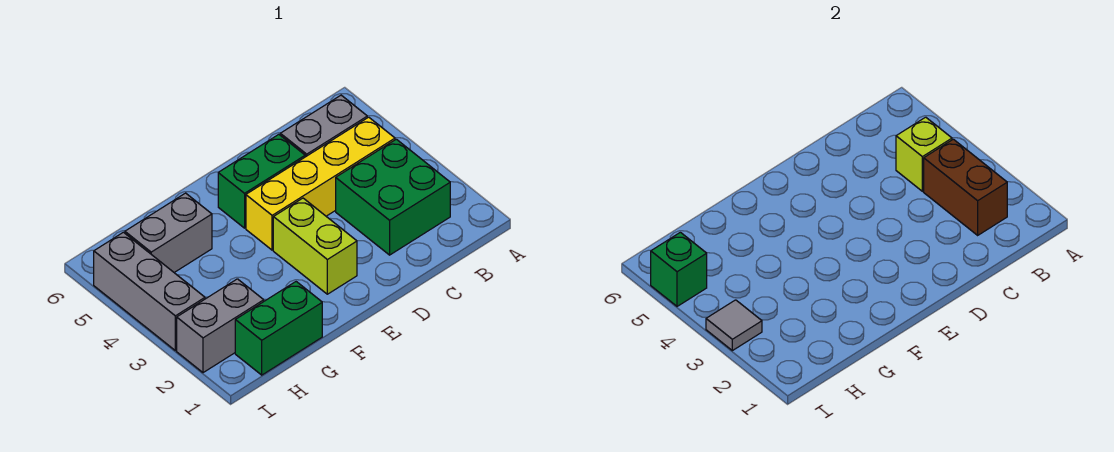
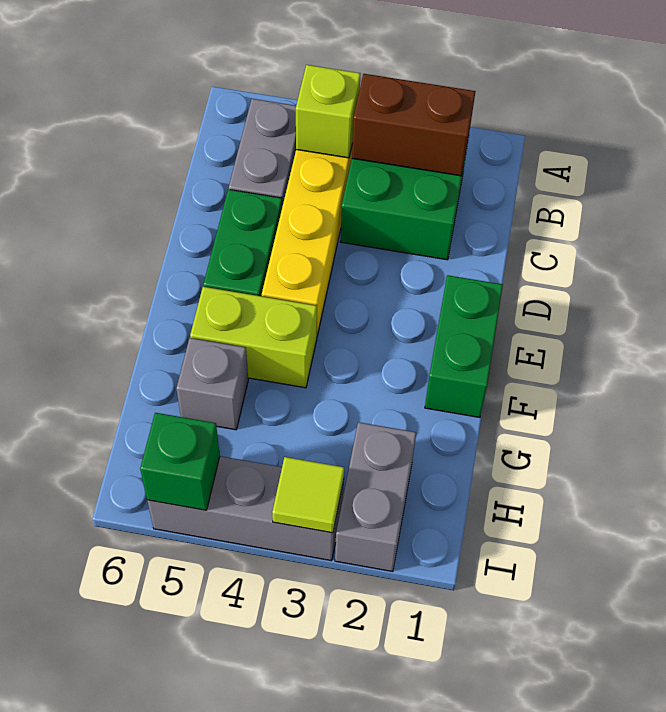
lime brick E2:E3 level 1 -> lime brick F4:F5 level 1
green brick G1:H1 level 1 -> green brick E1:F1 level 1
grey brick G5:H5 level 1 -> grey brick G5 level 1
grey tile I3 level 2 -> lime tile I3 level 2

